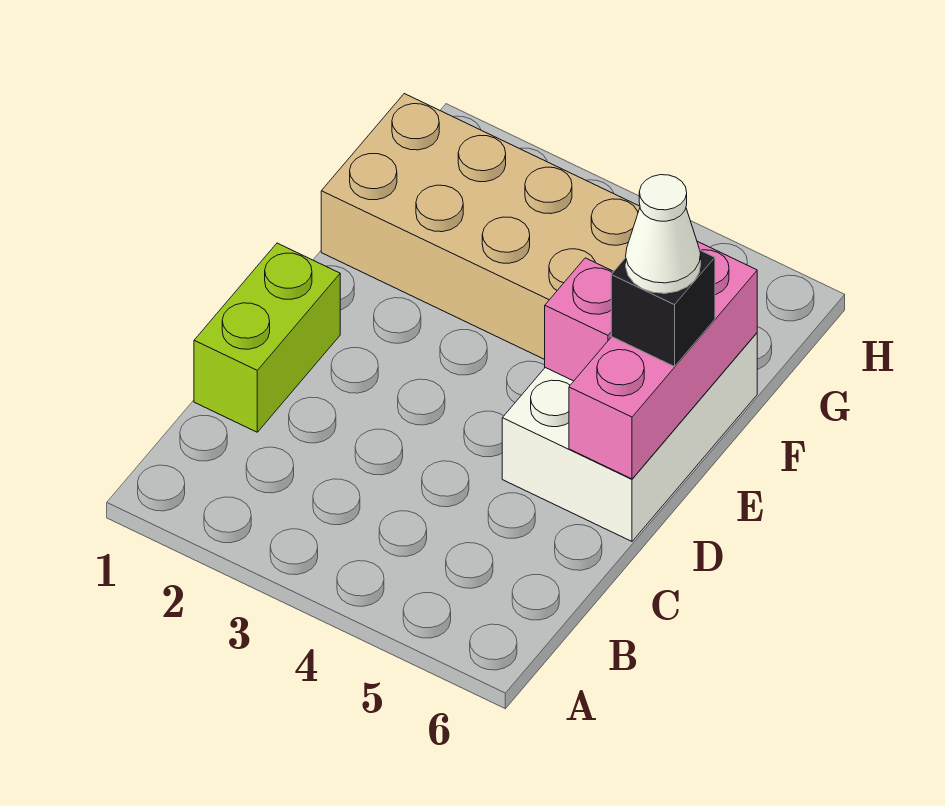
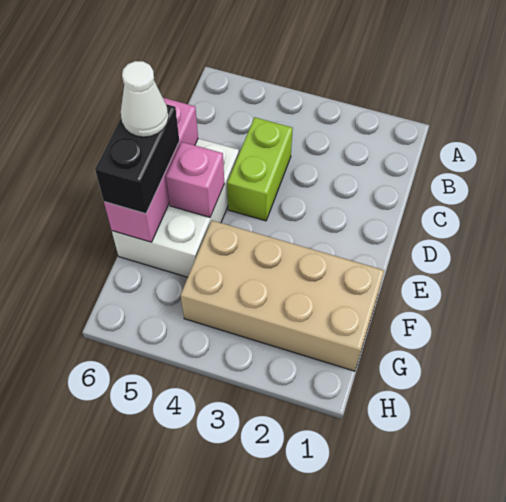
lime brick C1:D1 level 1 -> lime brick C4:D4 level 1
black brick E6 level 3 -> black brick E6:F6 level 3

